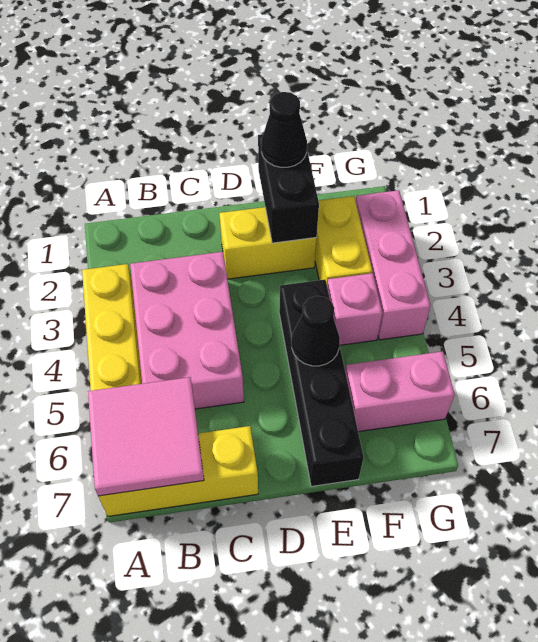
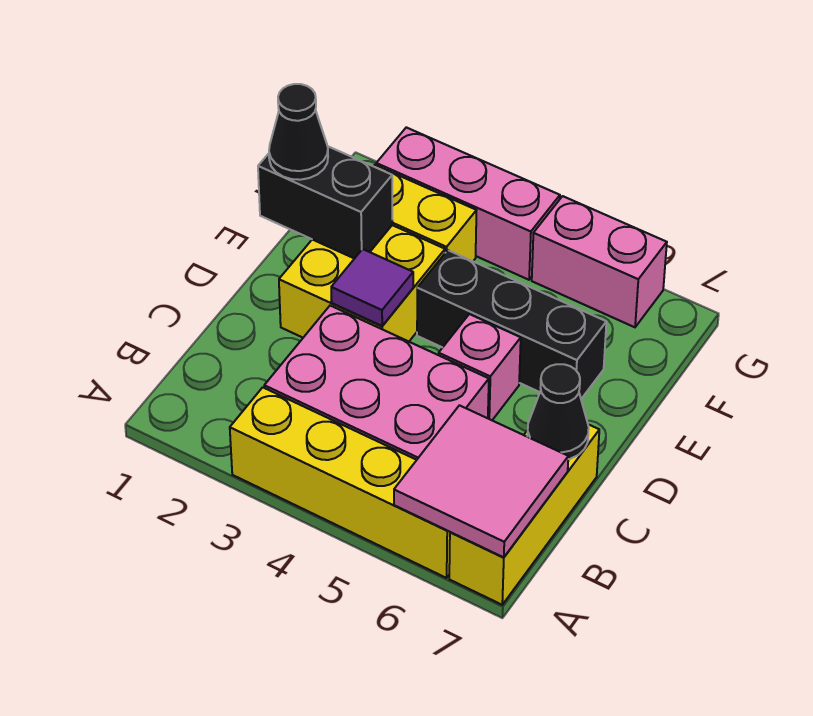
yellow brick D2:E2 level 1 -> yellow brick D2:E3 level 1
none -> purple tile D3 level 2
black brick E4:E7 level 1 -> black brick E4:E6 level 1
black cone E5 level 2 -> black cone C7 level 2
pink brick F4 level 1 -> pink brick D5 level 1
pink brick F6:G6 level 1 -> pink brick G5:G6 level 1

